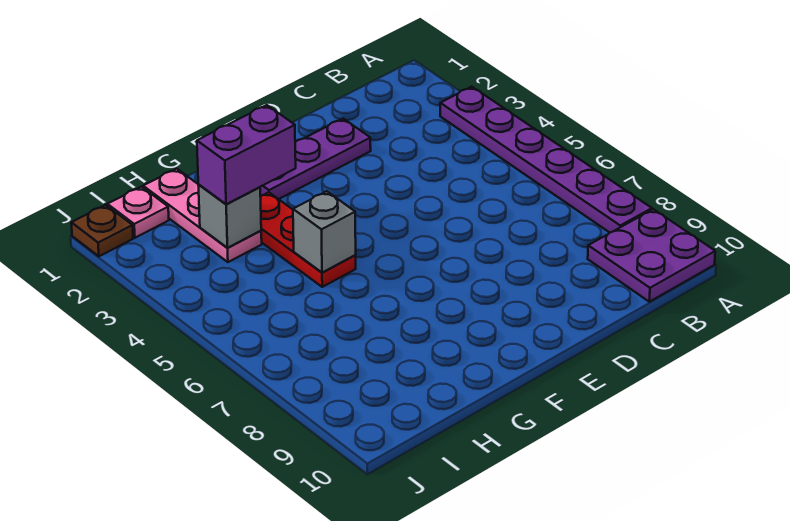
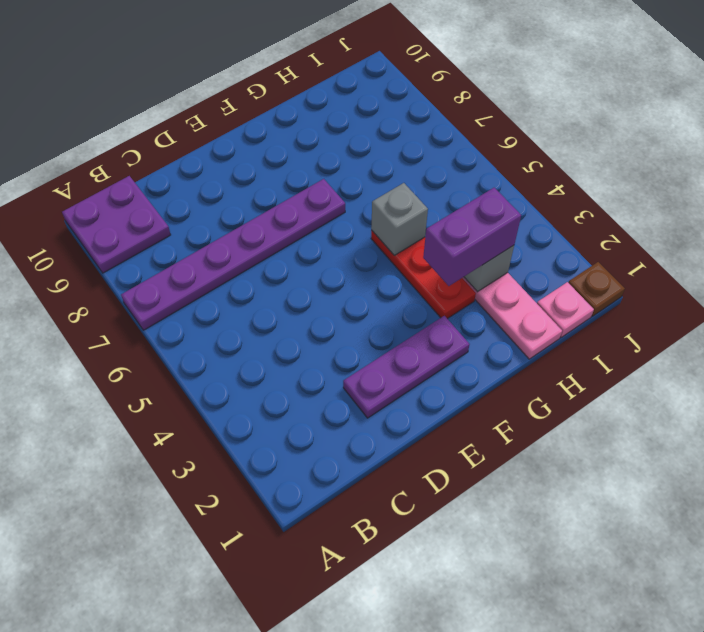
purple plate A3:A8 level 1 -> purple plate A7:F7 level 1

